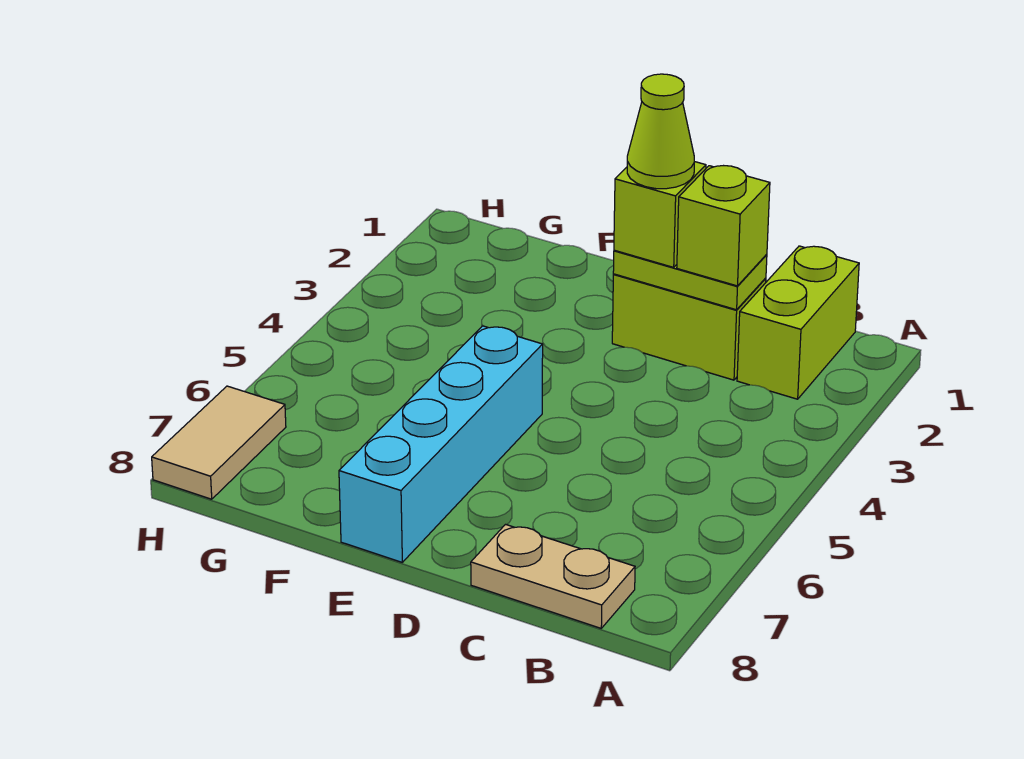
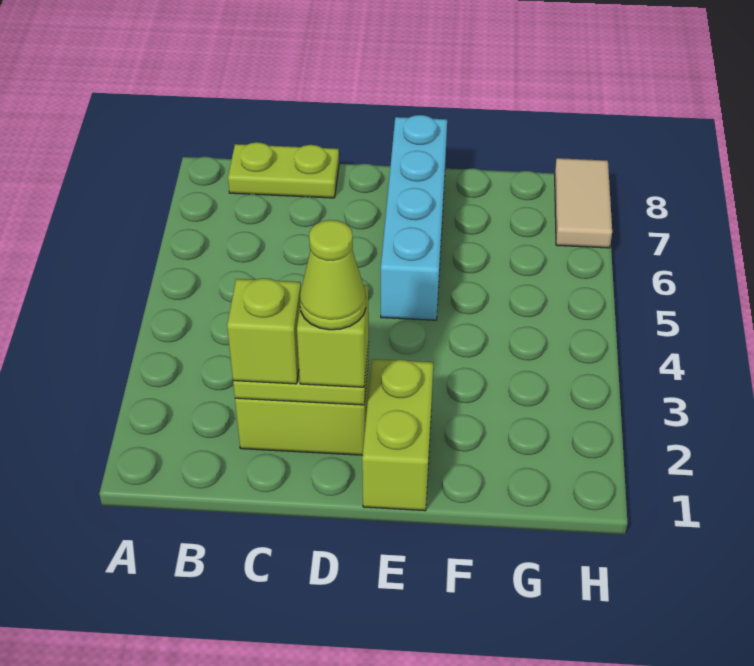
lime brick B1:B2 level 1 -> lime brick E1:E2 level 1
tan plate B8:C8 level 1 -> lime plate B8:C8 level 1

